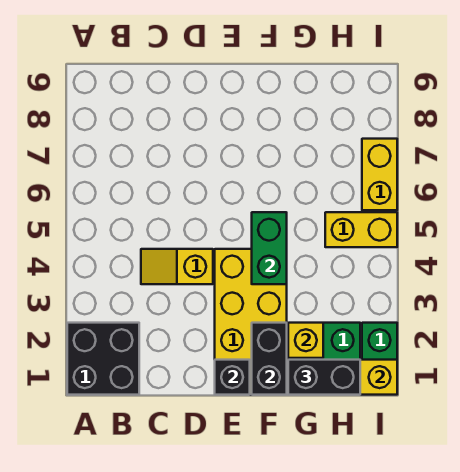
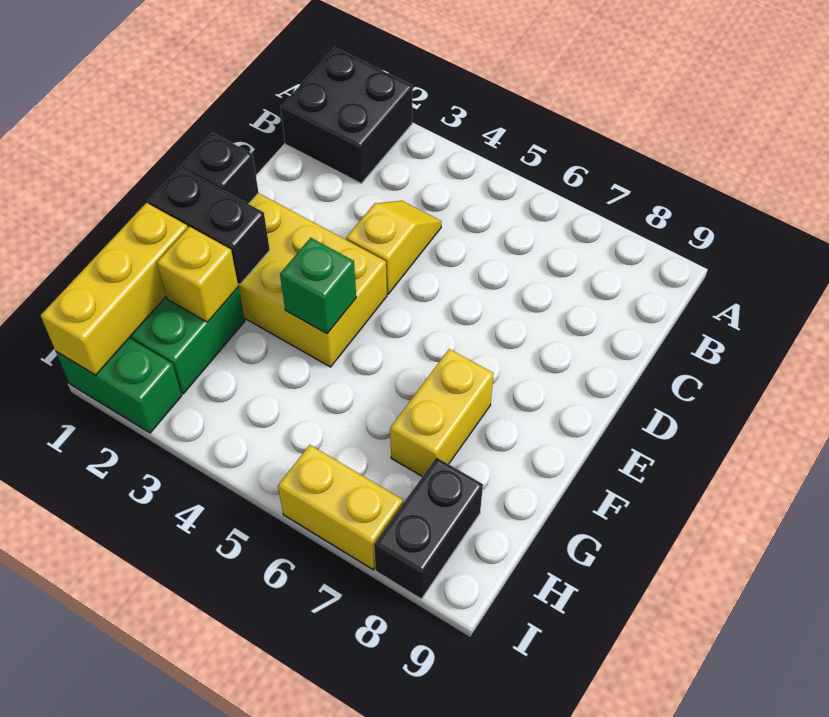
green brick F4:F5 level 2 -> green brick F4 level 2
black brick G1:H1 level 3 -> black brick H8:I8 level 1
yellow brick H5:I5 level 1 -> yellow brick F7:G7 level 1

